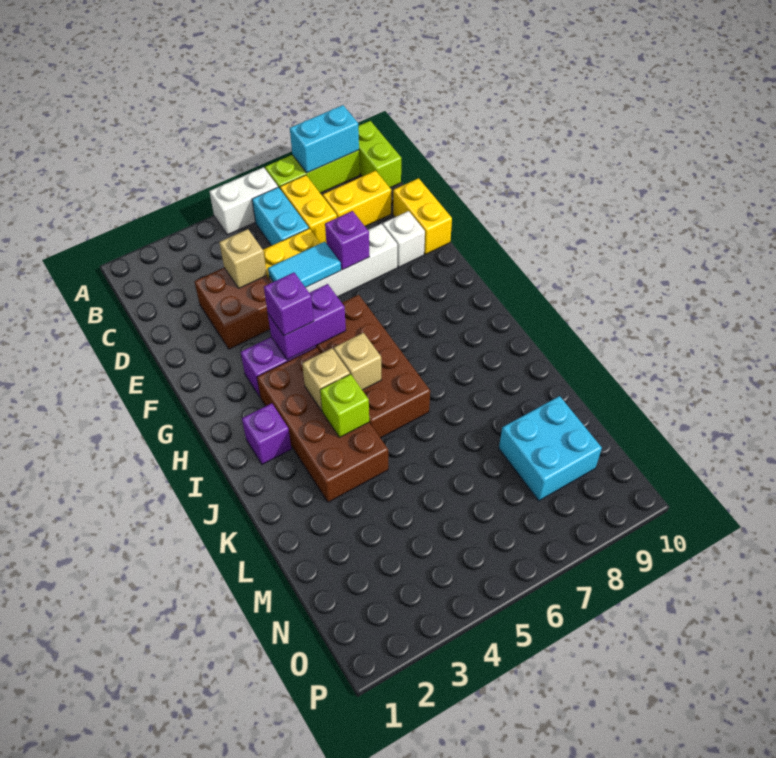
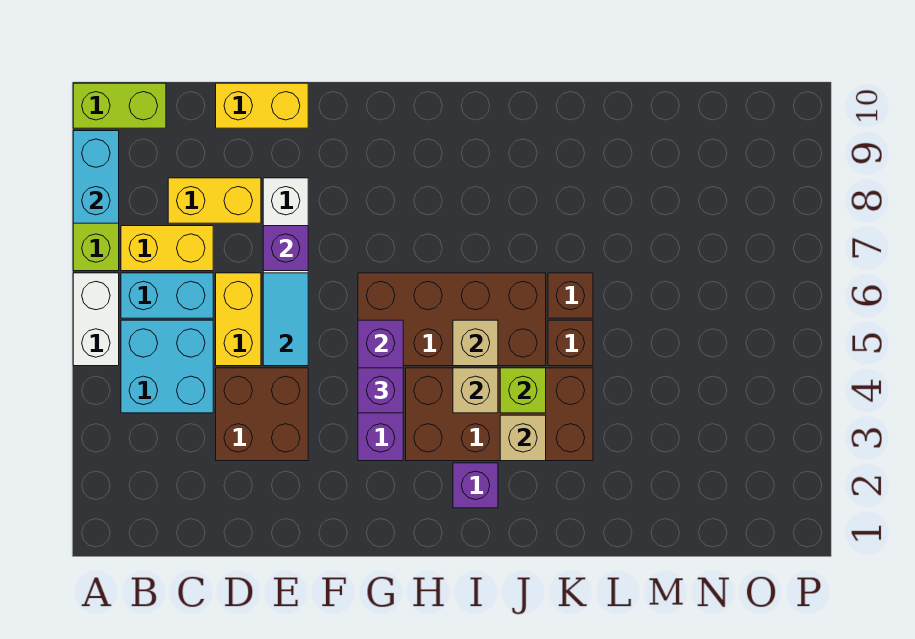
yellow brick C8:C9 level 1 -> yellow brick C8:D8 level 1
tan brick D4 level 2 -> tan brick J3 level 2
white brick E9 level 1 -> none
none -> brown brick K5 level 1
none -> brown brick K6 level 1
cyan brick M8:N9 level 1 -> cyan brick B4:C5 level 1

